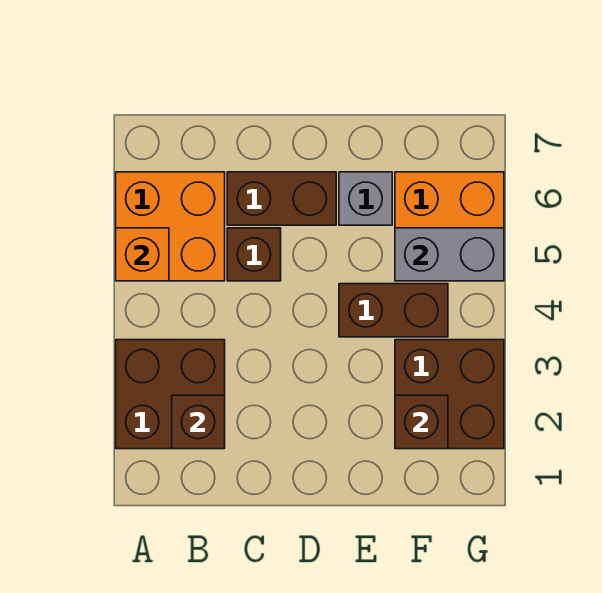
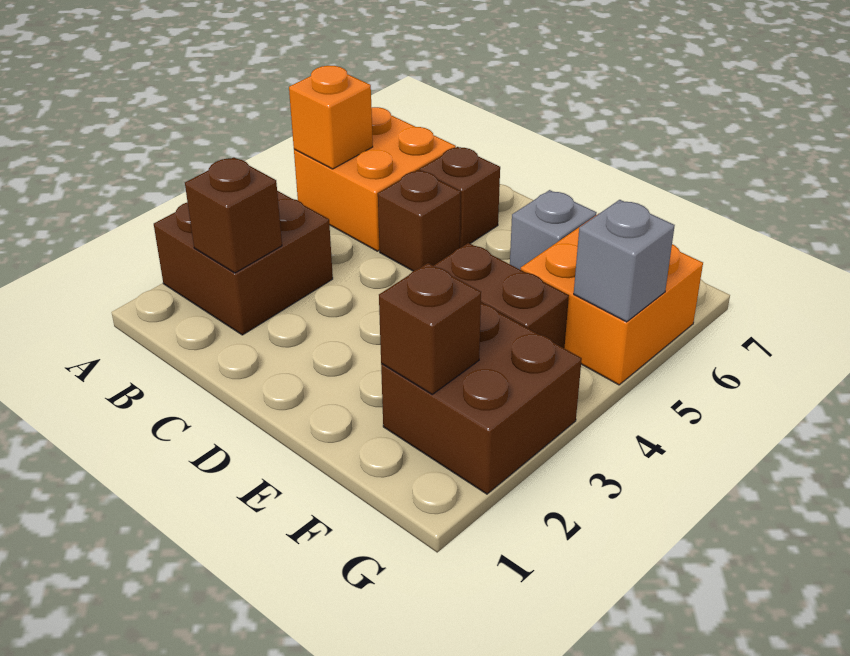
brown brick C6:D6 level 1 -> brown brick C6 level 1
grey brick F5:G5 level 2 -> grey brick G5 level 2

